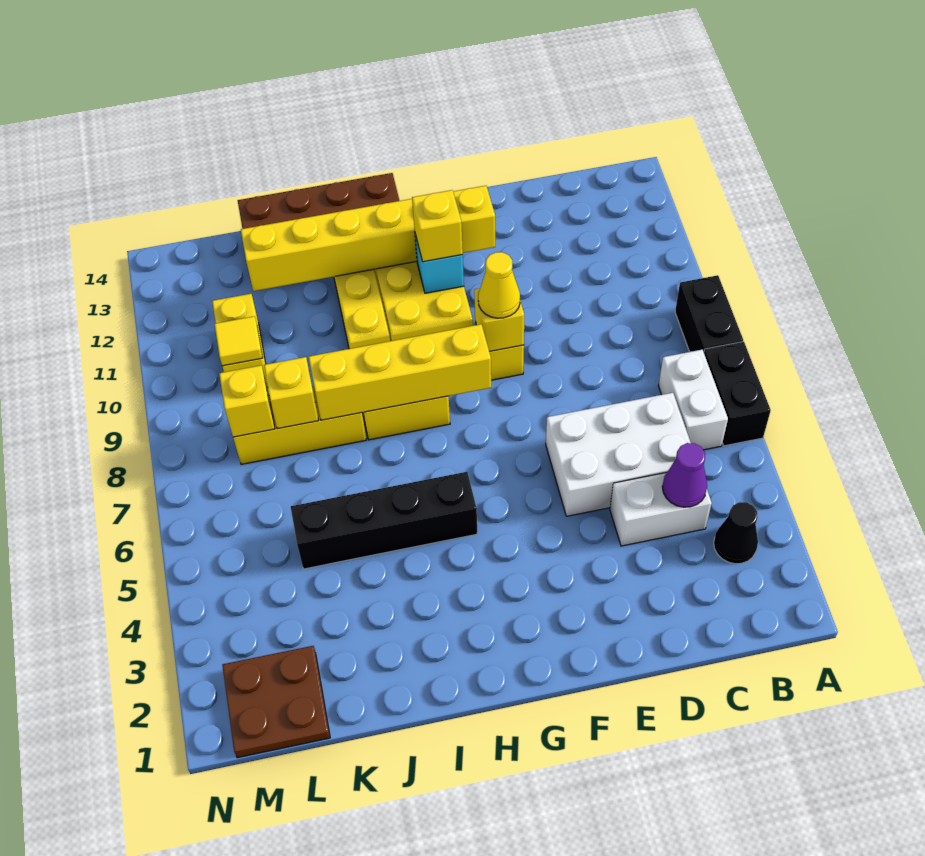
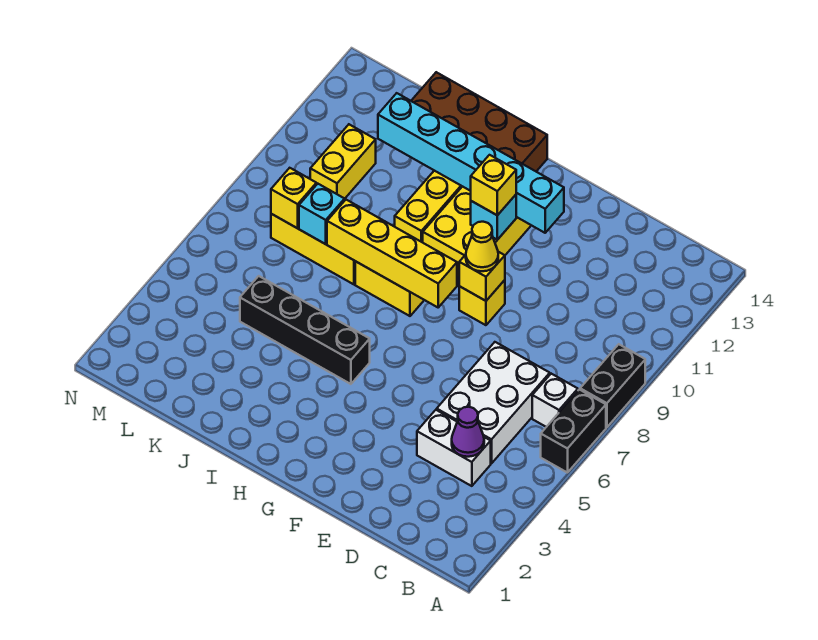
black cone B3 level 1 -> none
white brick B6:B7 level 1 -> white brick B7 level 1
white brick C5:E6 level 1 -> white brick C5:D7 level 1
yellow brick F12:K12 level 2 -> cyan brick F12:K12 level 2
yellow brick K8 level 2 -> cyan brick K8 level 2
brown plate L1:M2 level 1 -> none
yellow tile L10 level 2 -> none

